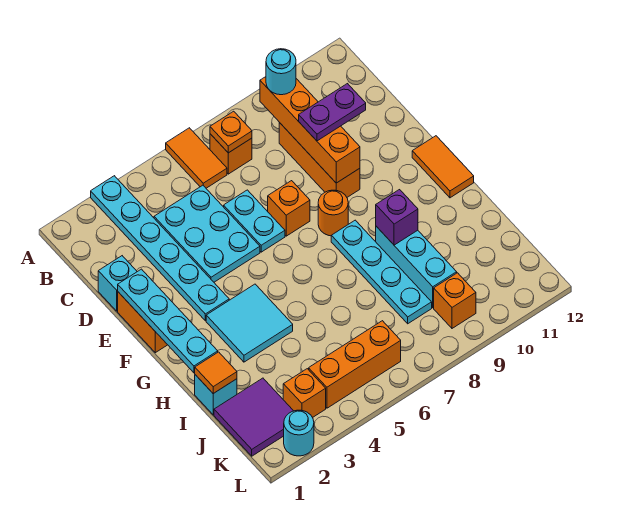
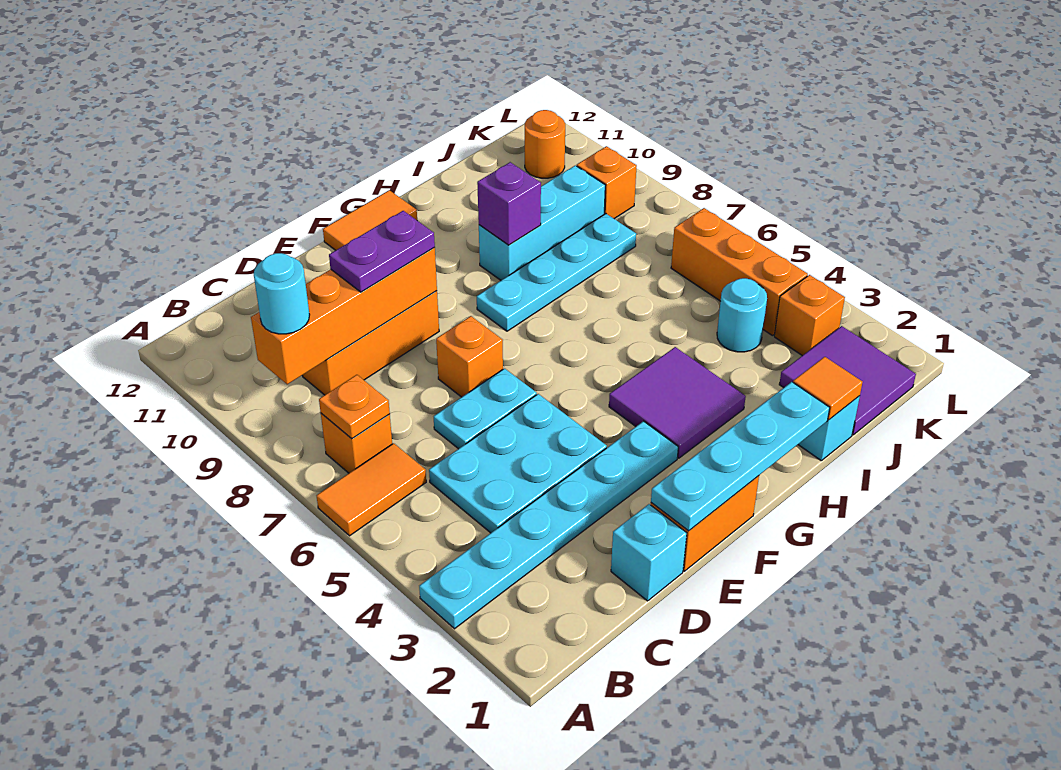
purple plate D9:D10 level 3 -> purple plate D9:E9 level 3
orange round brick F8 level 1 -> orange round brick K11 level 1
cyan tile G3:H4 level 1 -> purple tile G3:H4 level 1
cyan round brick L2 level 1 -> cyan round brick J4 level 1

